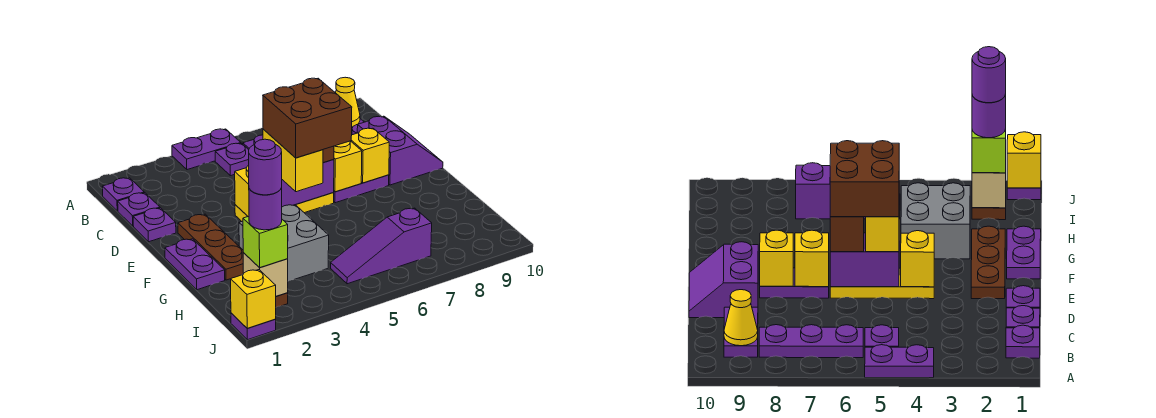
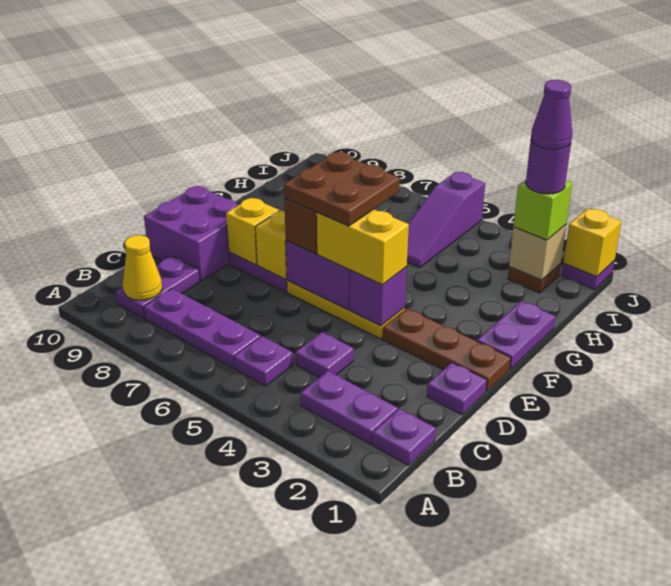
purple plate A4:A5 level 1 -> purple plate B2:B3 level 1
purple plate C1 level 1 -> purple plate C4 level 1
purple slope D9:E10 level 1 top 9 -> purple brick D9:E10 level 1
brown plate E2:G2 level 1 -> brown plate E1:E3 level 1
yellow brick E4 level 2 -> purple brick E4 level 2
yellow brick E5:F5 level 3 -> yellow brick E4:E5 level 3
brown brick E5:F6 level 4 -> brown plate E5:F6 level 4
grey brick G3:H4 level 1 -> none
purple round brick I2 level 5 -> purple cone I2 level 5
purple slope I5:I7 level 1 top 7 -> purple slope H5:J5 level 1 top J

